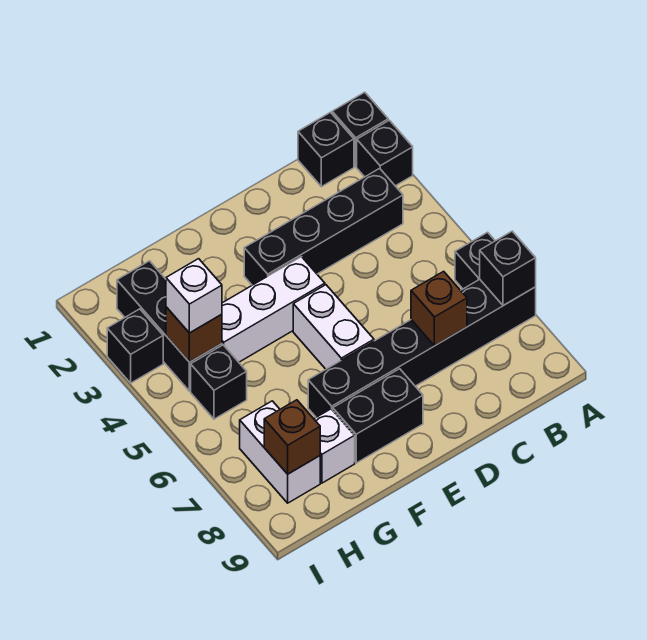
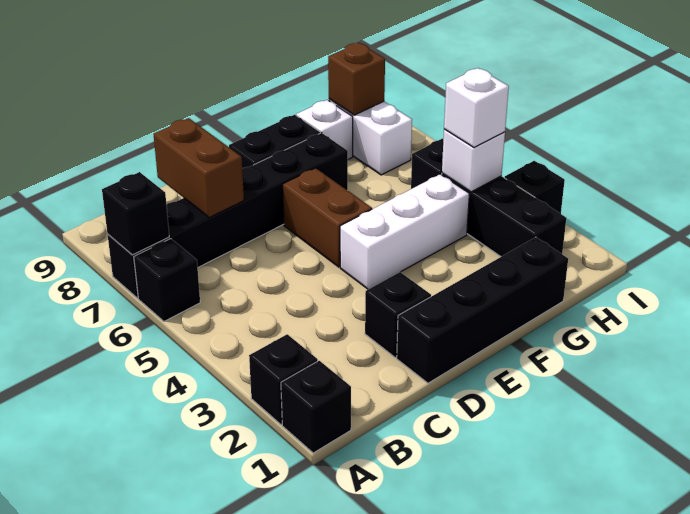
black brick B1 level 1 -> black brick D2 level 1
black brick B3:E3 level 1 -> black brick D1:G1 level 1
brown brick C7 level 2 -> brown brick C7:C8 level 2
white brick E5:E6 level 1 -> brown brick E5:E6 level 1
brown brick H4 level 2 -> white brick H4 level 2

